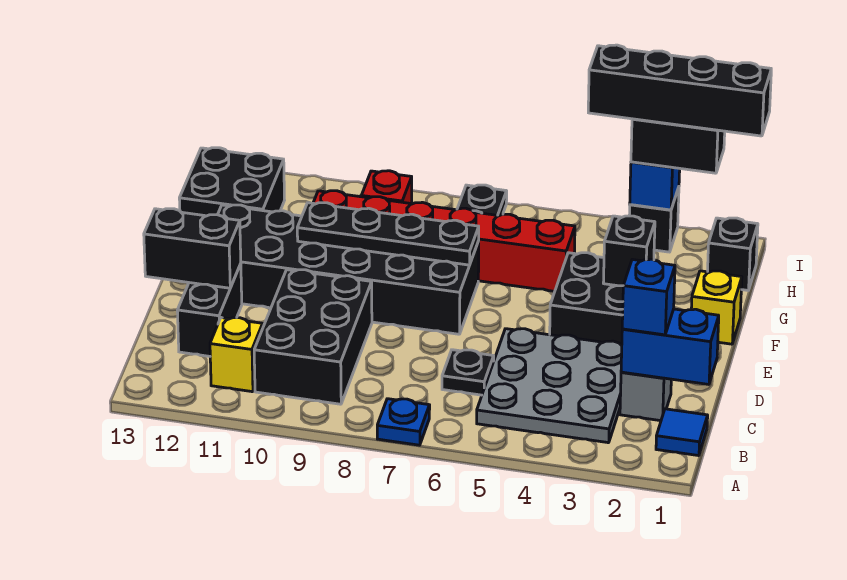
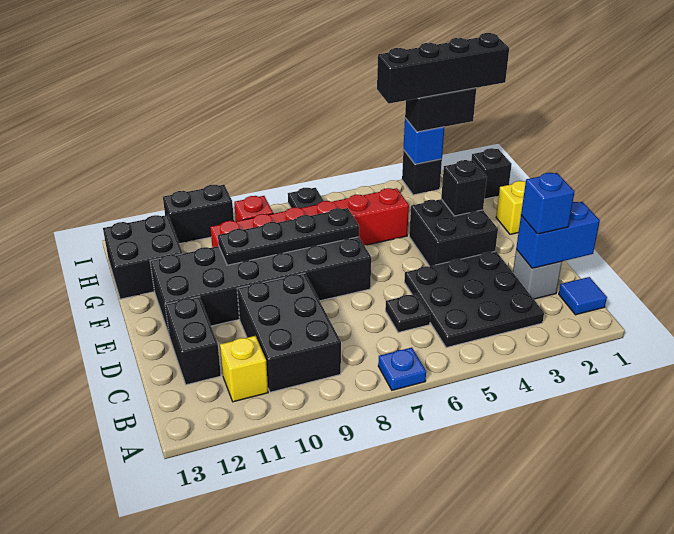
grey plate B3:D5 level 1 -> black plate B3:D5 level 1
black brick D12:D13 level 2 -> black brick I10:I11 level 1

